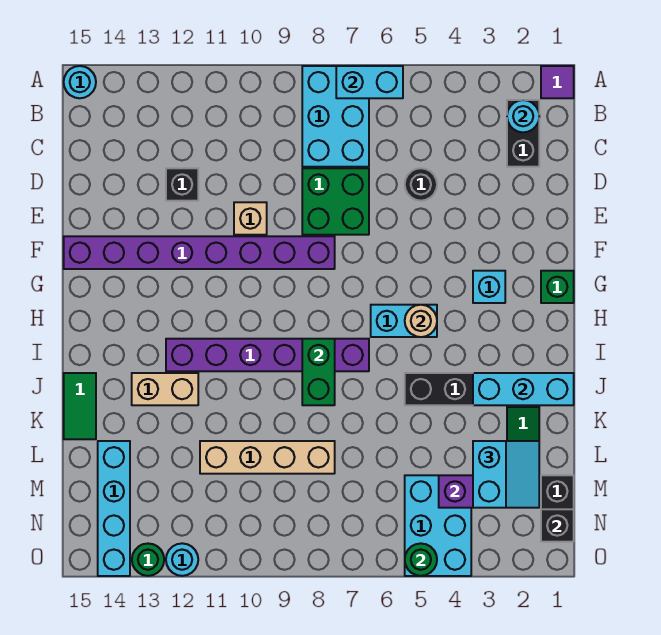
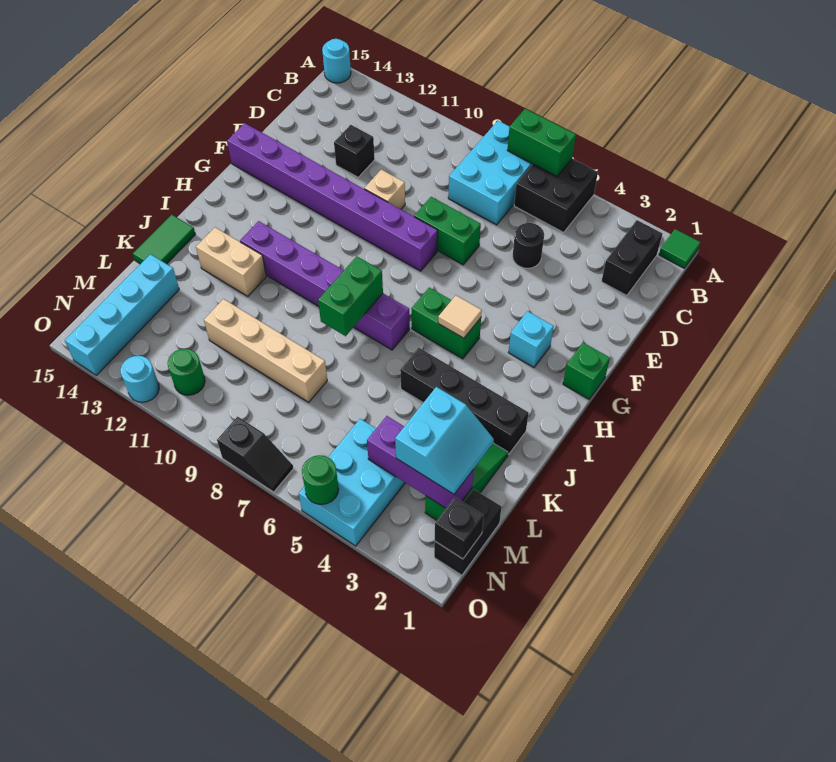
purple tile A1 level 1 -> green tile A1 level 1
none -> black brick A5:B6 level 1
cyan brick A6:A7 level 2 -> green brick A6:A7 level 2
cyan round brick B2 level 2 -> none
green brick D7:E8 level 1 -> green brick E7:E8 level 1
cyan brick H5:H6 level 1 -> green brick H5:H6 level 1
tan round brick H5 level 2 -> tan tile H5 level 2
cyan brick J1:J3 level 2 -> none
none -> black slope O7:O8 level 1 top 8
green round brick O13 level 1 -> green round brick N11 level 1

